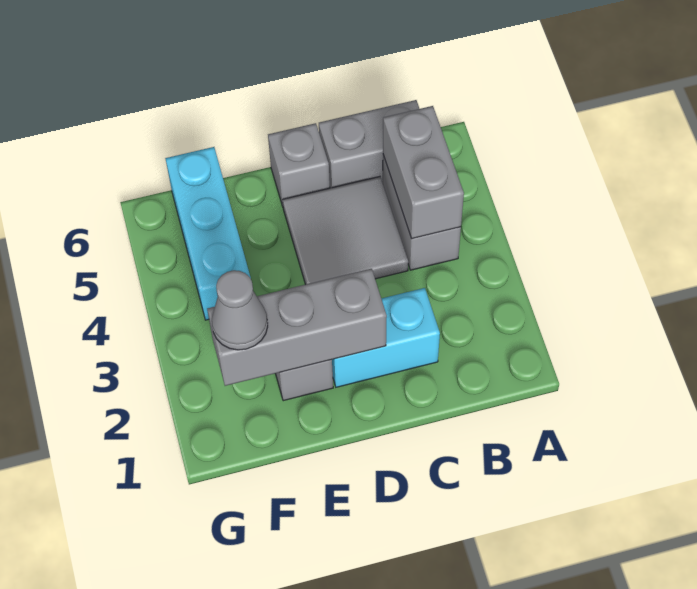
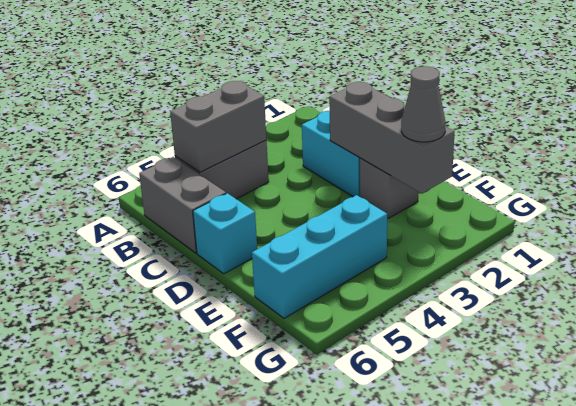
grey tile C4:D5 level 1 -> none
grey brick D6 level 1 -> cyan brick D6 level 1

